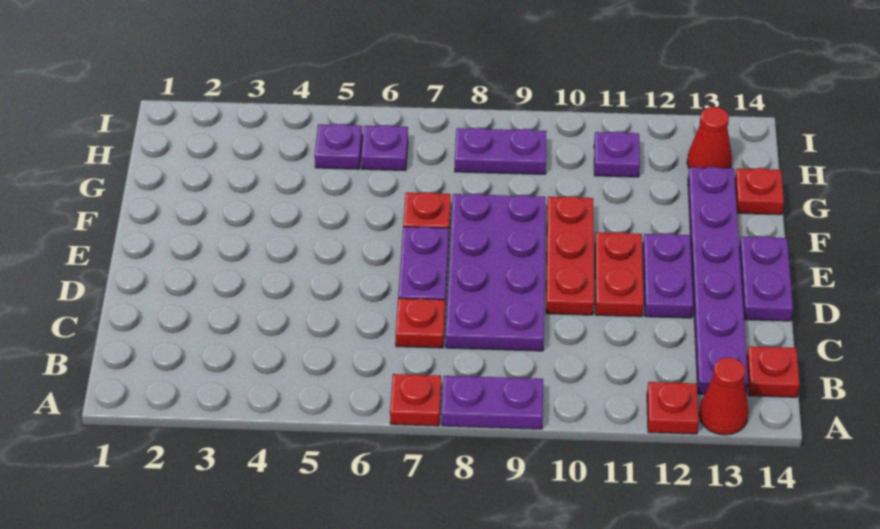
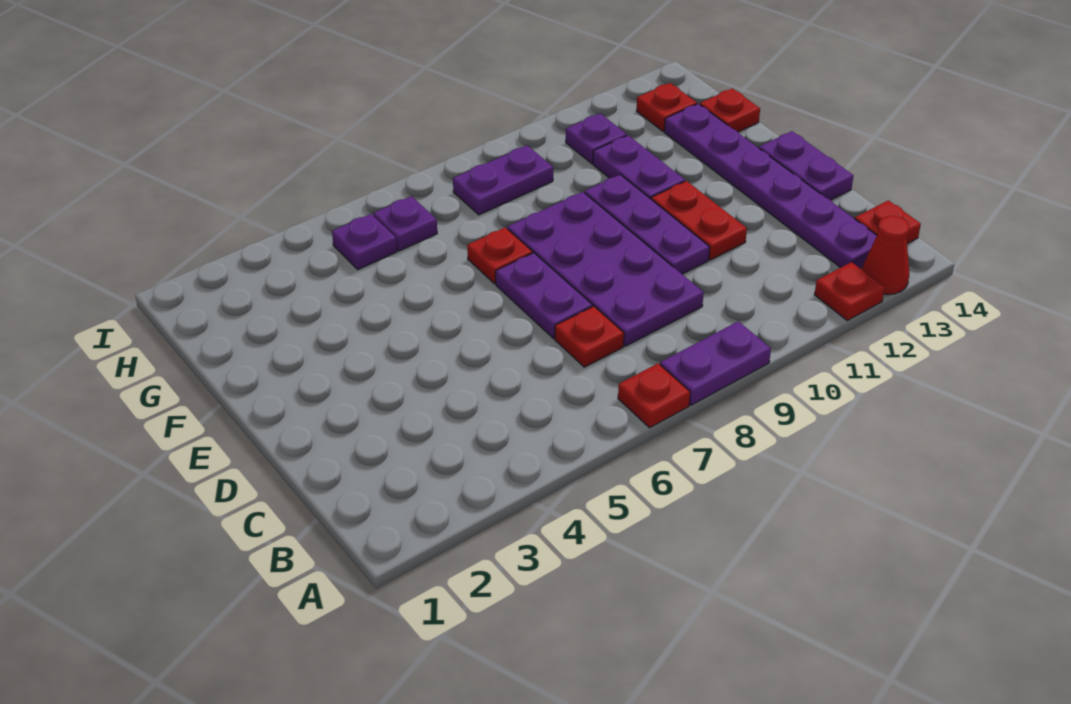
red plate D10:F10 level 1 -> purple plate D10:F10 level 1
purple plate D12:E12 level 1 -> purple plate F11:G11 level 1
red cone H13 level 1 -> red plate H13 level 1

